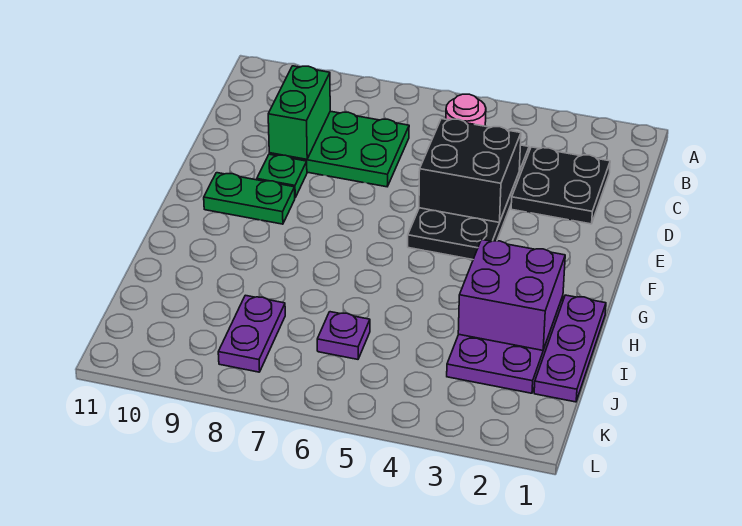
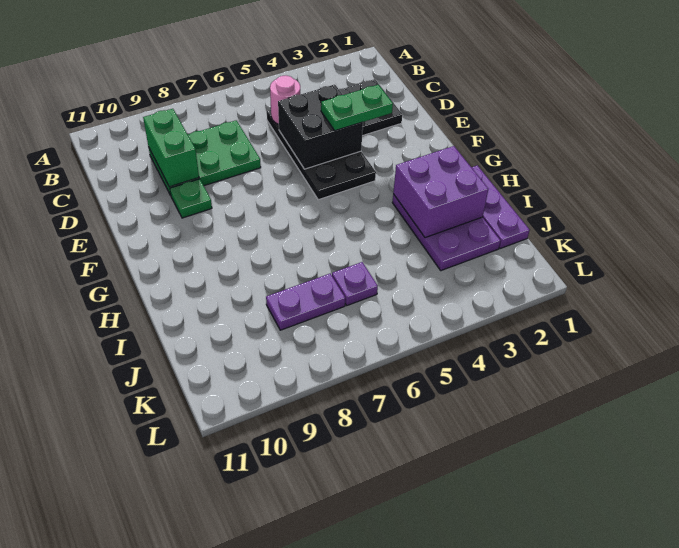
green plate F9:F10 level 1 -> green plate E3:E4 level 3
purple plate J8:K8 level 1 -> purple plate J7:J8 level 1

